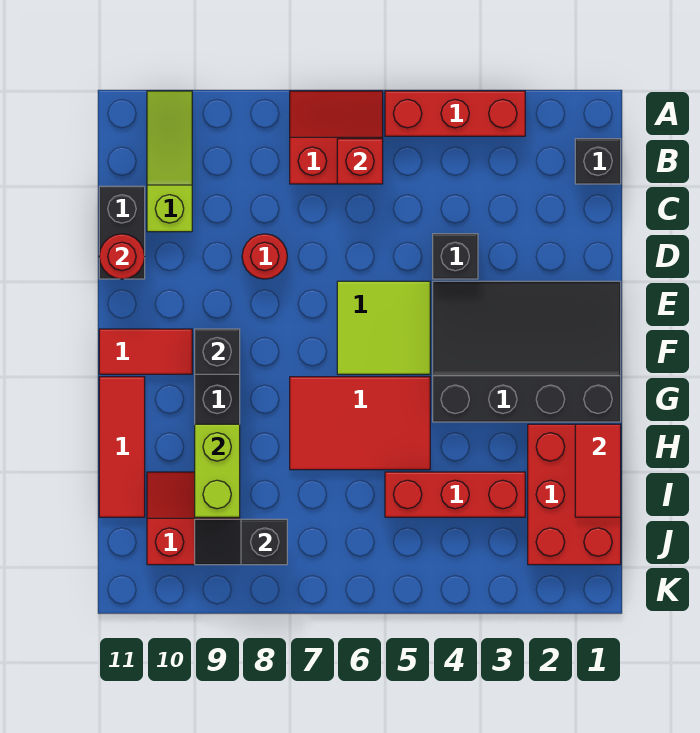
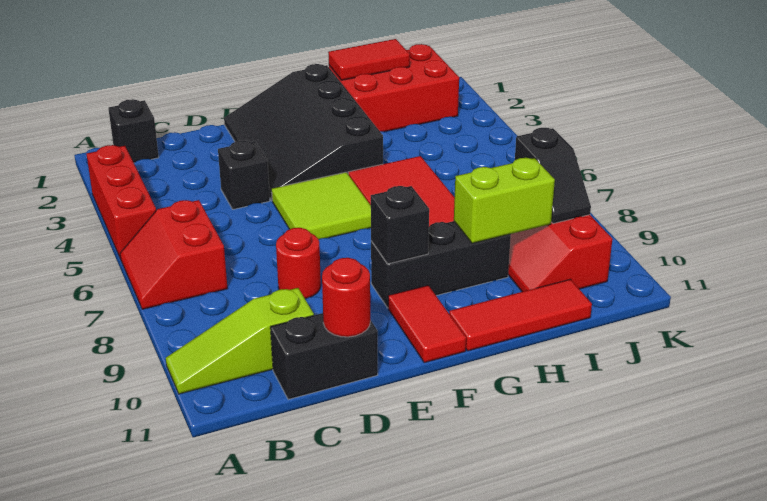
red brick B6 level 2 -> none
red brick I3:I5 level 1 -> none

